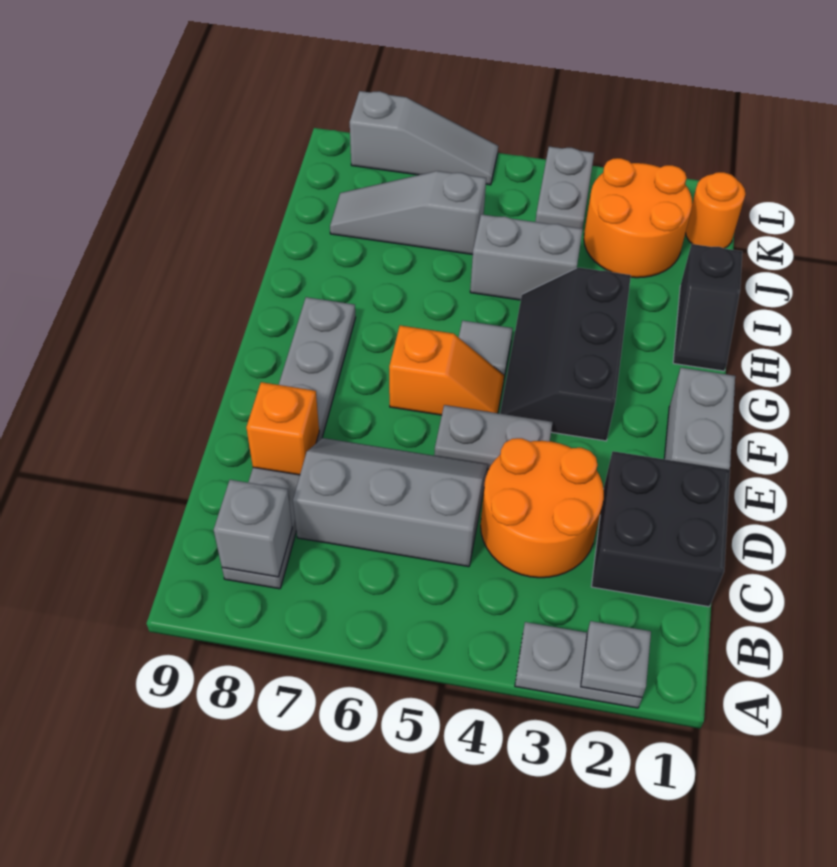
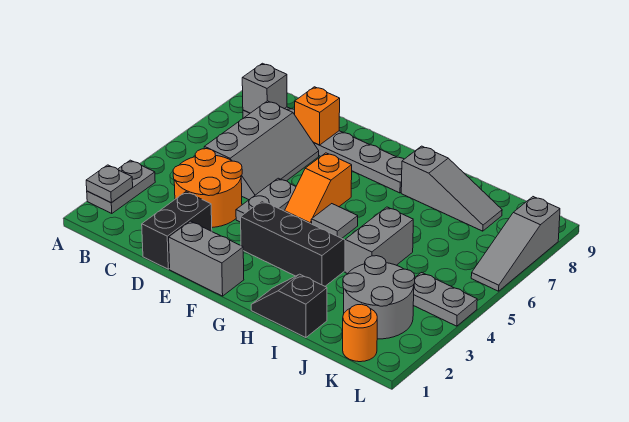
black brick C1:D2 level 1 -> black brick D1:D2 level 1
orange round brick J2:K3 level 1 -> grey round brick J2:K3 level 1
grey slope J6:J8 level 1 top 6 -> grey slope H8:J8 level 1 top H

